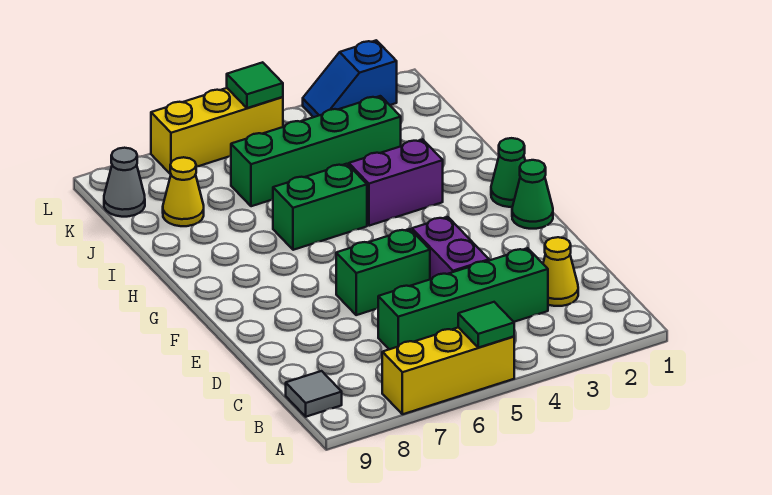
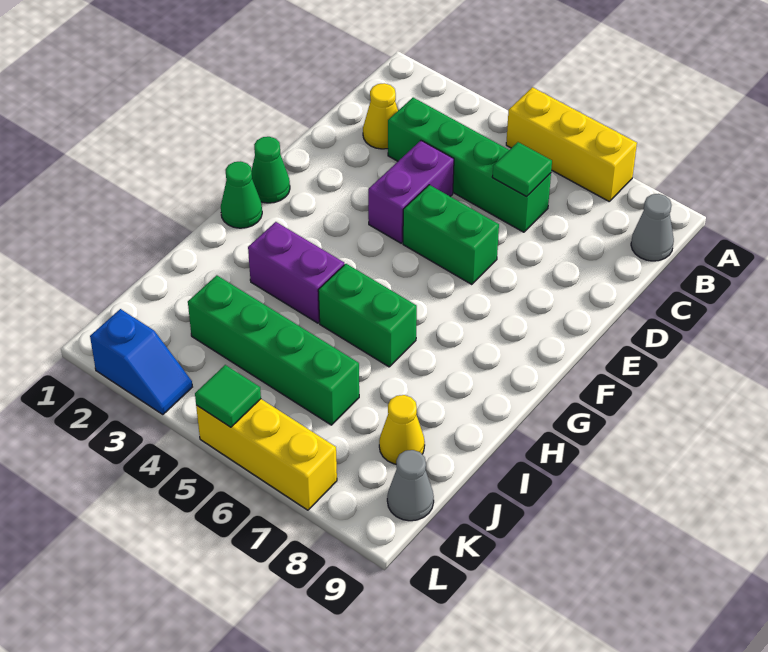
green tile A5 level 2 -> green tile C6 level 2
grey tile B9 level 1 -> grey cone B9 level 1

